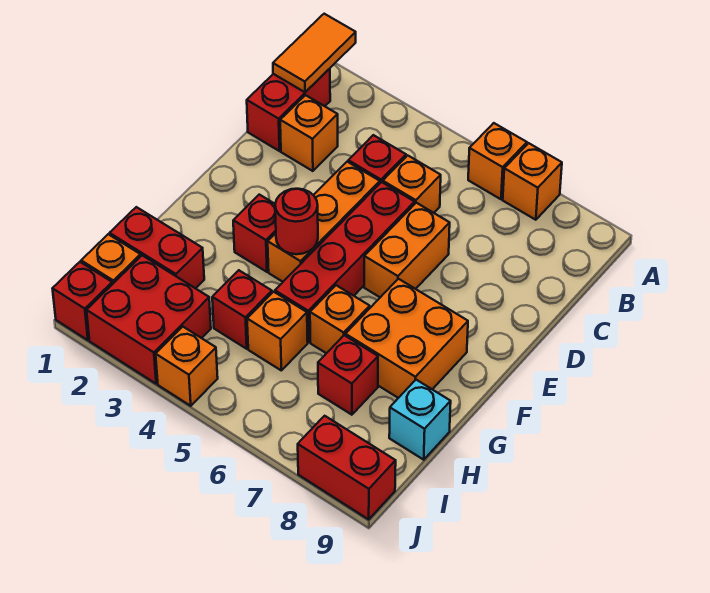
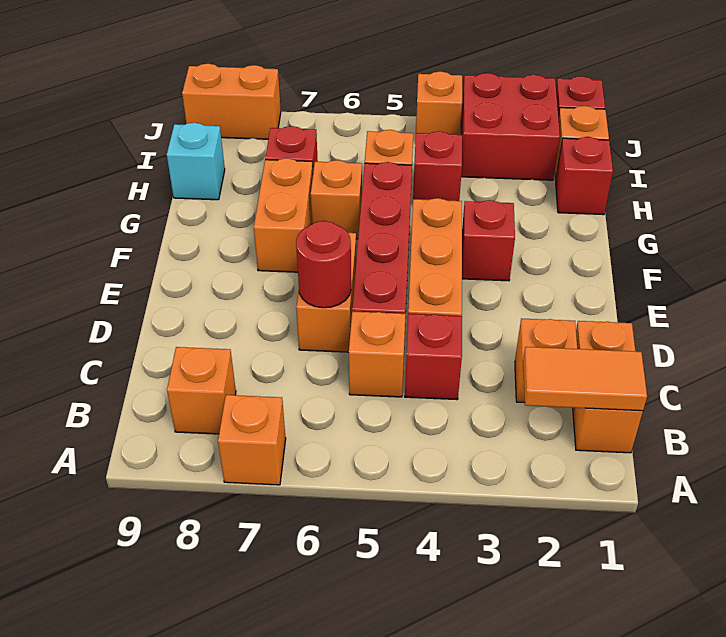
orange tile A1:B1 level 2 -> orange tile B1:B2 level 2
orange brick A6 level 1 -> orange brick B8 level 1
red brick B1:C1 level 1 -> orange brick B1:C1 level 1
red round brick F4 level 2 -> red round brick D6 level 2
orange brick F7:G8 level 1 -> orange brick F7:G7 level 1
red brick H1:H2 level 1 -> red brick H1 level 1
red brick J8:J9 level 1 -> orange brick J8:J9 level 1

